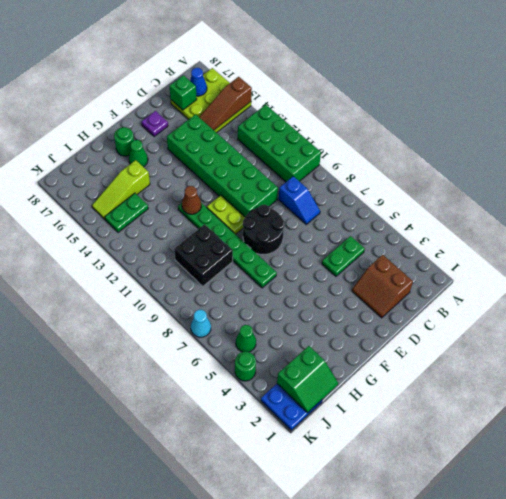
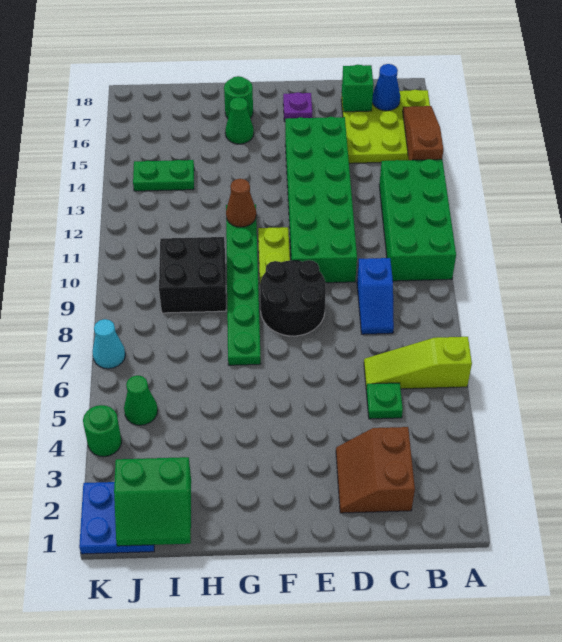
brown slope A15:C15 level 2 top A -> brown slope A14:A16 level 2 top 14
green plate C5:D5 level 1 -> green plate C5 level 1
lime slope H15:J15 level 1 top H -> lime slope A6:C6 level 1 top A

